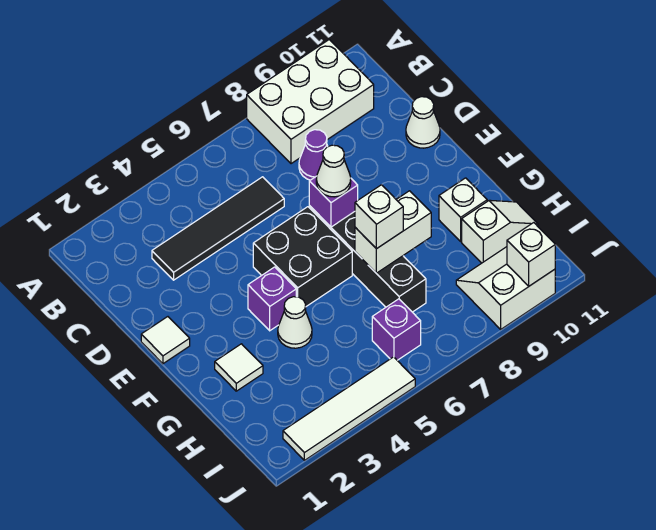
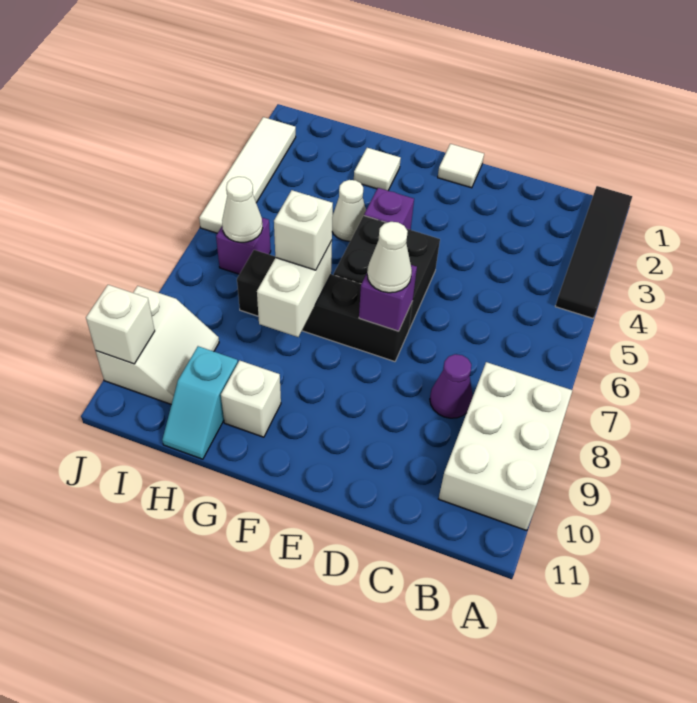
black tile C3:C6 level 1 -> black tile A1:A4 level 1
white cone D11 level 1 -> white cone I6 level 2
white slope H10:H11 level 1 top 10 -> cyan slope H10:H11 level 1 top 10

